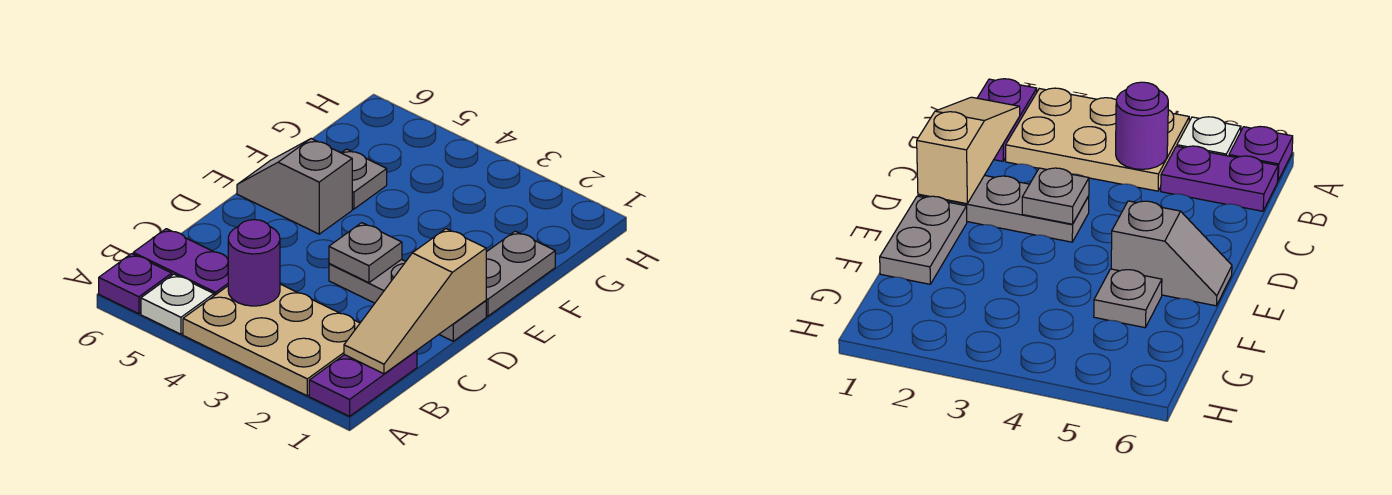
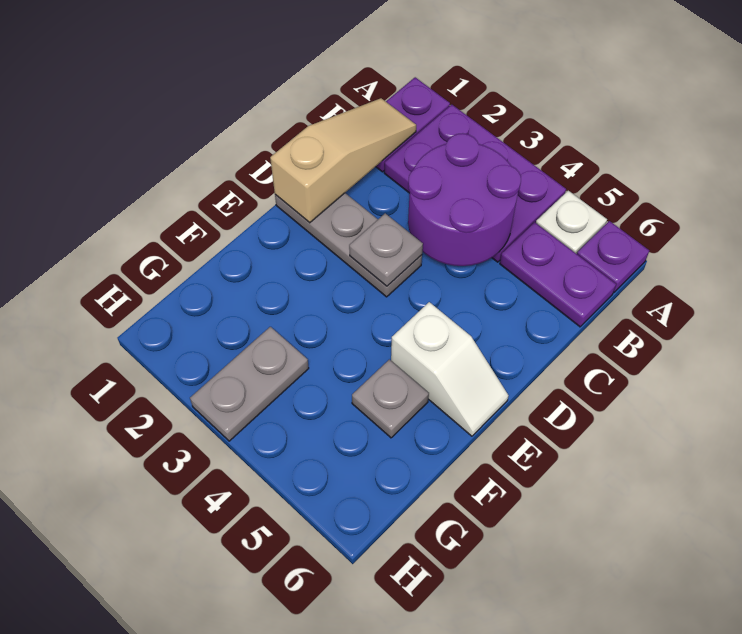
tan plate A2:B4 level 1 -> purple plate A2:B4 level 1
purple round brick B4 level 2 -> purple round brick B3:C4 level 2
grey plate E1:F1 level 1 -> grey plate G3:H3 level 1
grey slope E5:E6 level 1 top 5 -> white slope E5:E6 level 1 top 5

